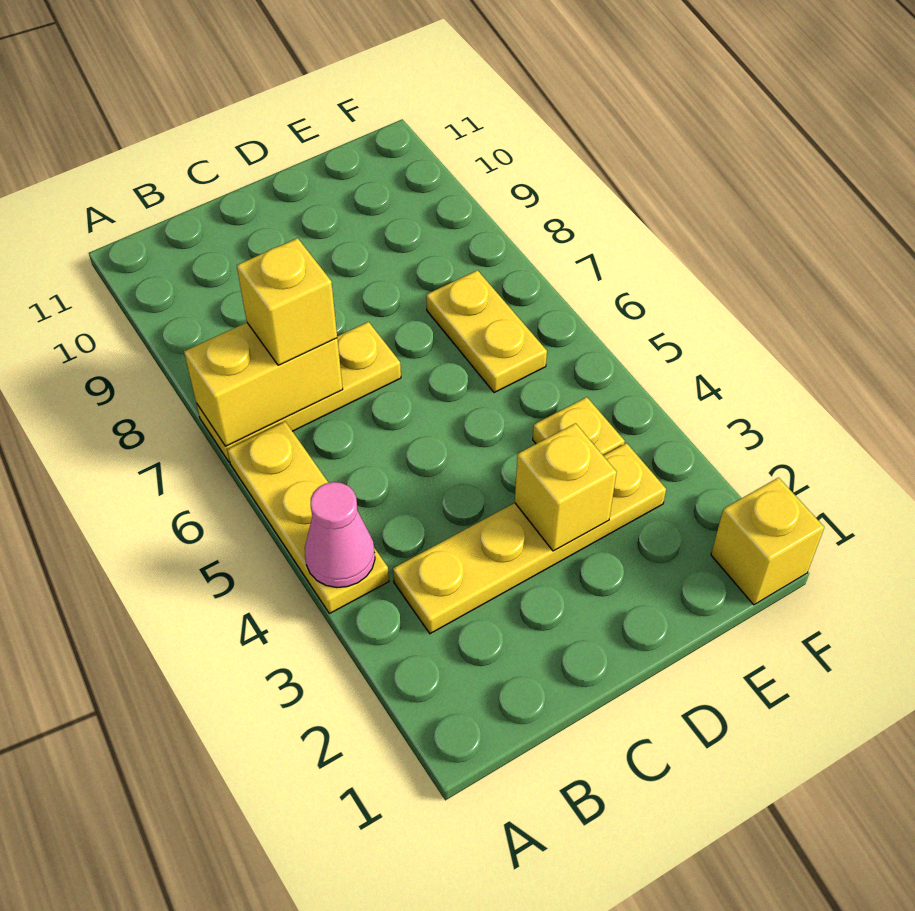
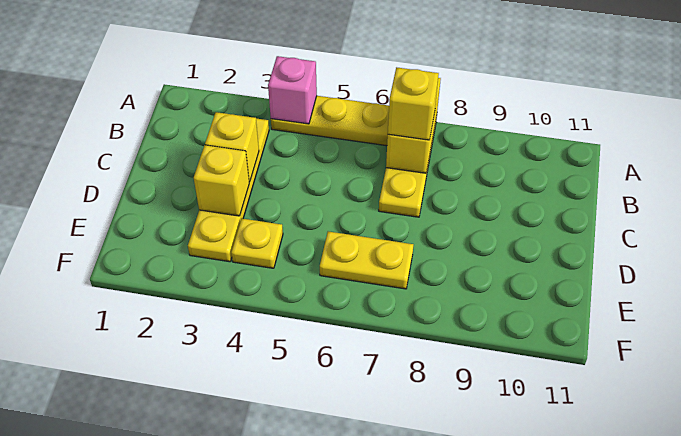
pink cone A4 level 2 -> pink brick A4 level 2
yellow brick F1 level 1 -> yellow brick C3 level 2

